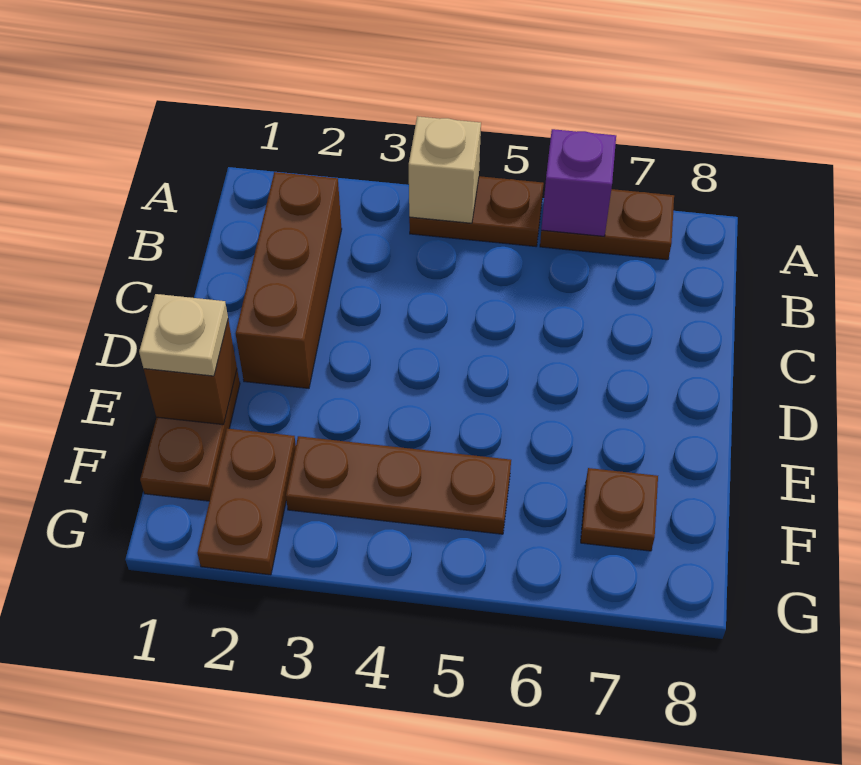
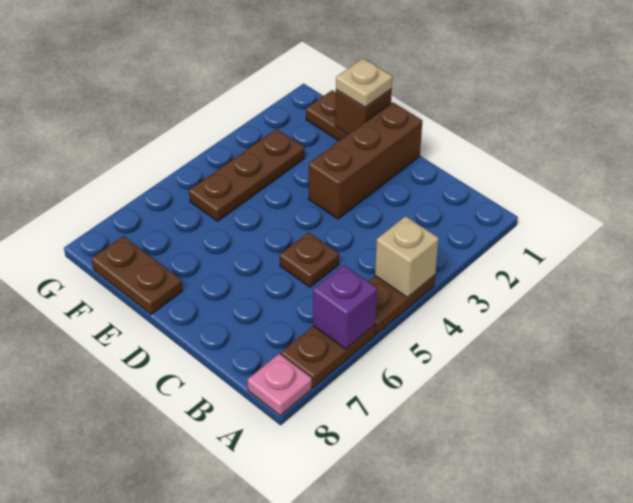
none -> pink plate A8 level 1
brown brick B2:D2 level 1 -> brown brick D1:D3 level 1
brown plate F2:G2 level 1 -> brown plate E8:F8 level 1
brown plate F7 level 1 -> brown plate C5 level 1

